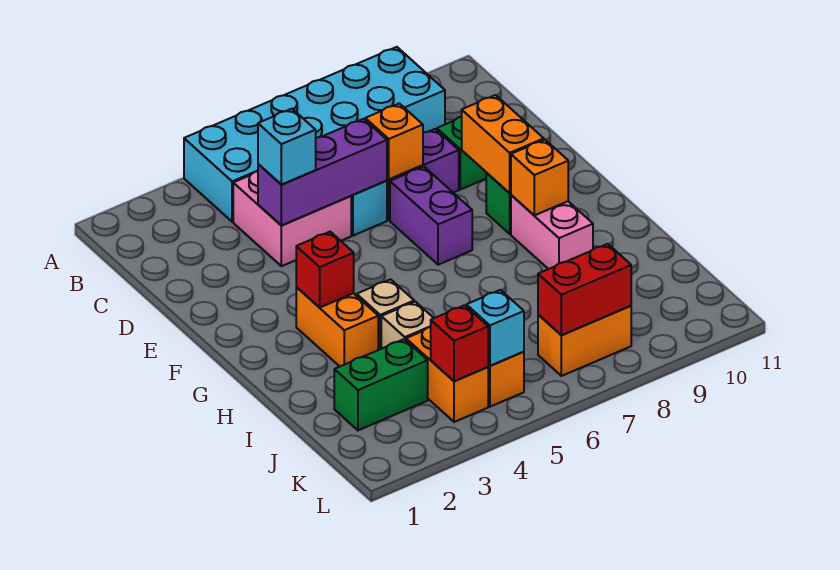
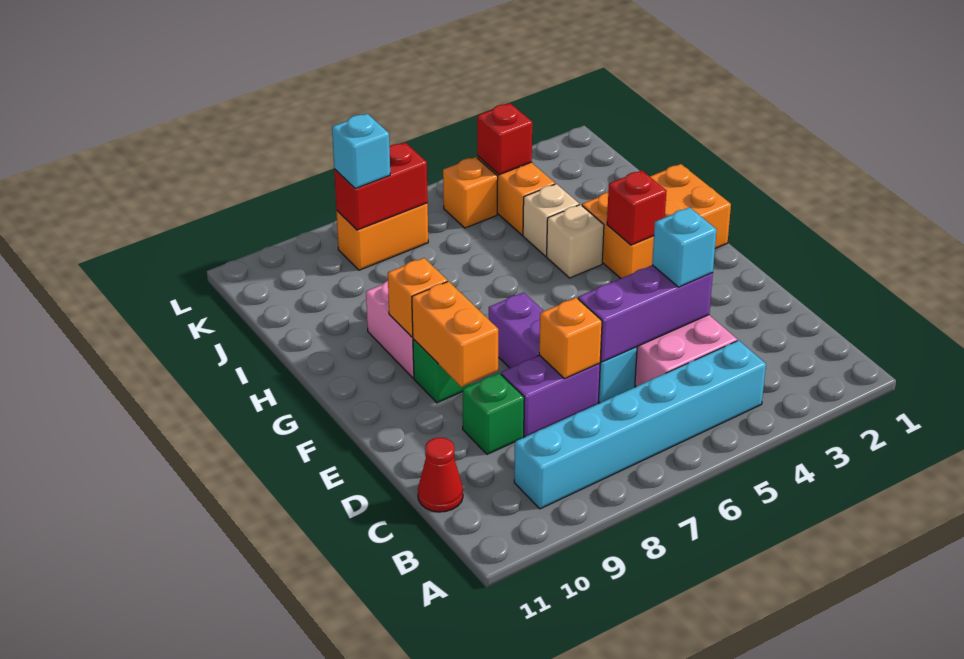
cyan brick A4:B9 level 1 -> cyan brick B4:B9 level 1
none -> red cone C11 level 1
orange brick G3:H3 level 1 -> orange brick G1:H3 level 1
green brick J2:J3 level 1 -> none
cyan brick K5 level 2 -> cyan brick K8 level 3

